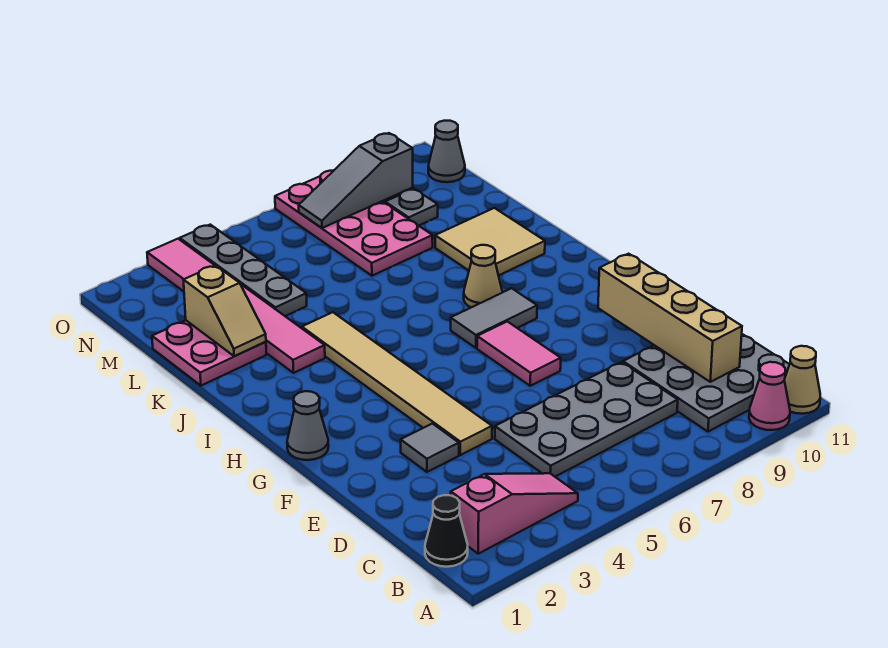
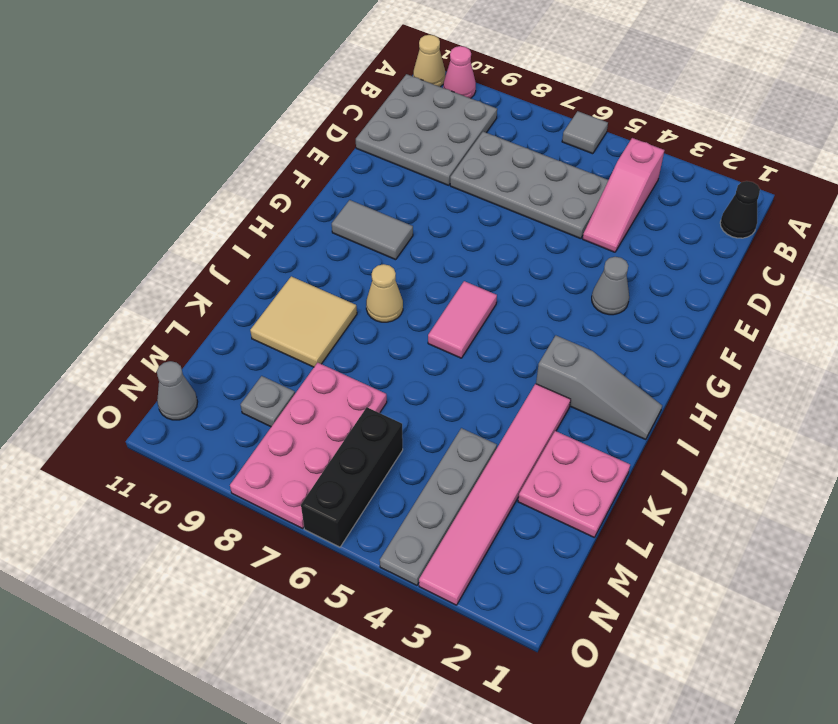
pink slope B2:B4 level 1 top 2 -> pink slope B4:D4 level 1 top B
tan brick C10:F10 level 2 -> none
grey tile E3 level 1 -> grey tile A6 level 1
tan tile E4:J4 level 1 -> none
pink tile F7:G7 level 1 -> pink tile H6:I6 level 1
grey cone G1 level 1 -> grey cone F3 level 1
grey tile H7:H8 level 1 -> grey tile G9:G10 level 1
tan slope K2:L2 level 2 top L -> none
none -> black brick M6:O6 level 1
grey slope N7:N9 level 2 top 9 -> grey slope I1:I3 level 1 top 3

